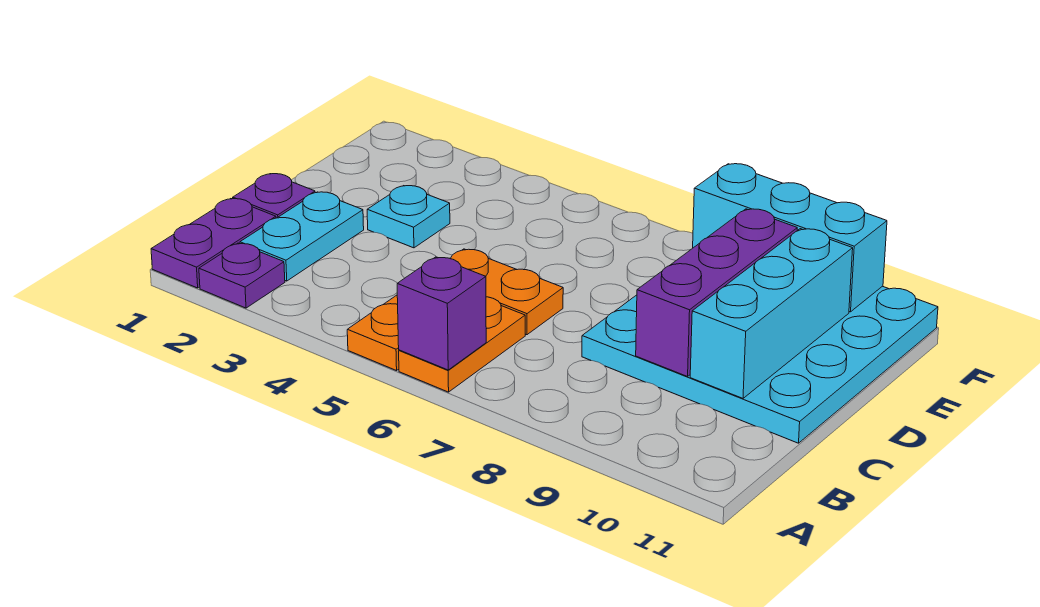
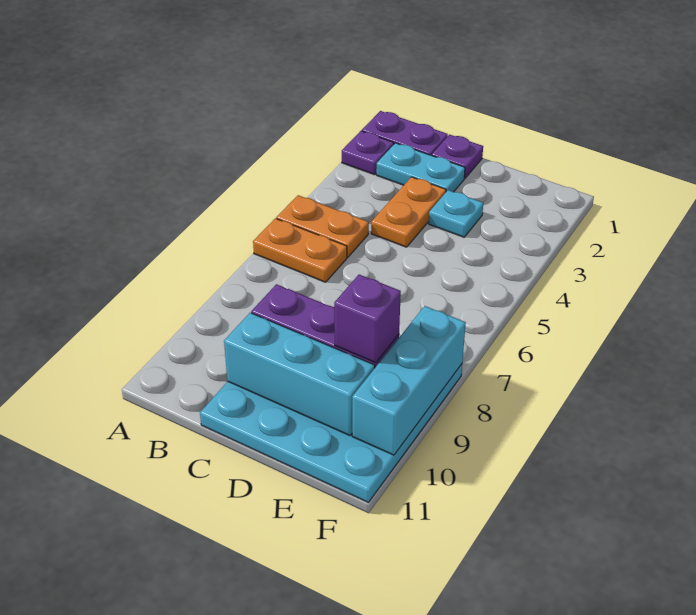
purple brick A6 level 2 -> purple brick E9 level 3
orange plate C5:C6 level 1 -> orange plate C3:C4 level 1

